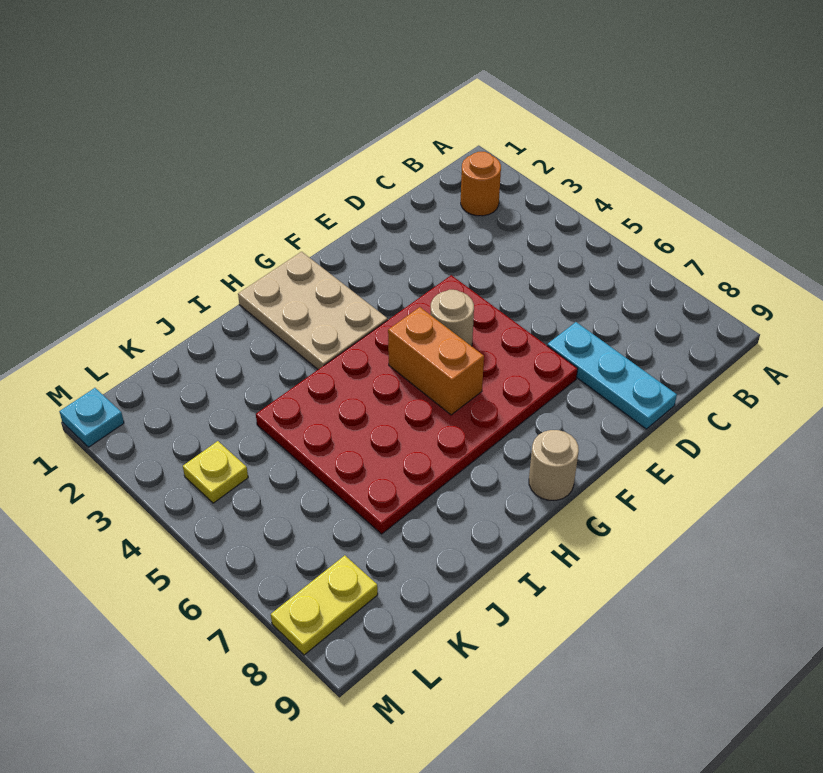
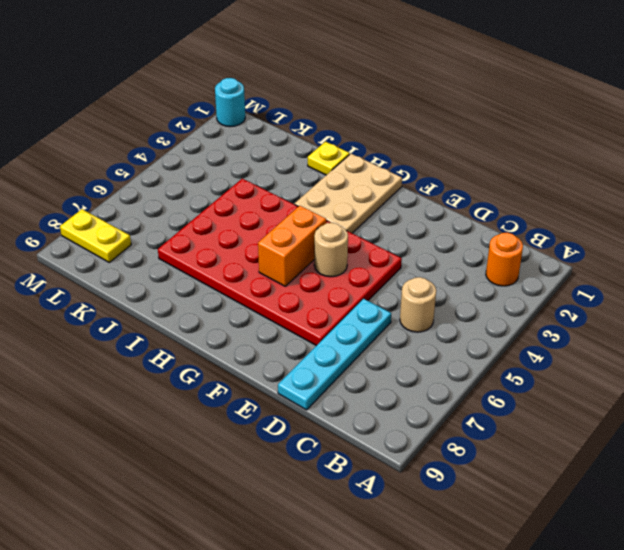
cyan plate D7:D9 level 1 -> cyan plate D6:D9 level 1
tan round brick G9 level 1 -> tan round brick C5 level 1
yellow plate L4 level 1 -> yellow plate I1 level 1
cyan plate M1 level 1 -> cyan round brick M1 level 1

